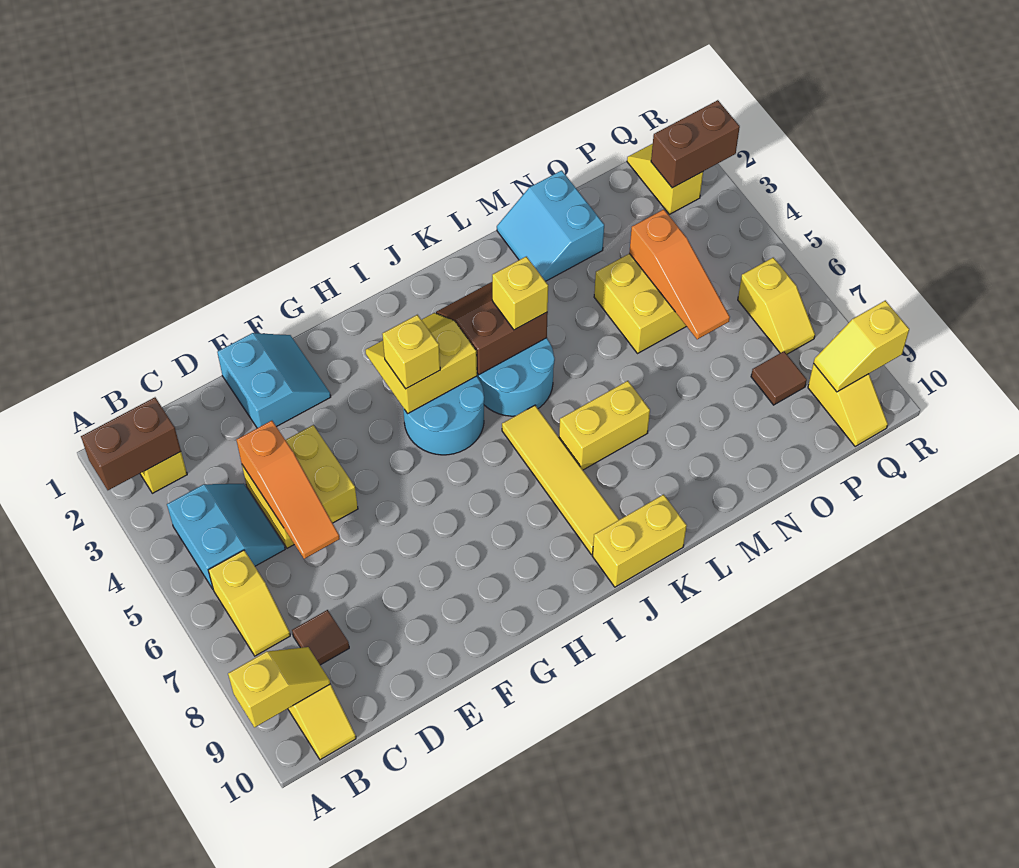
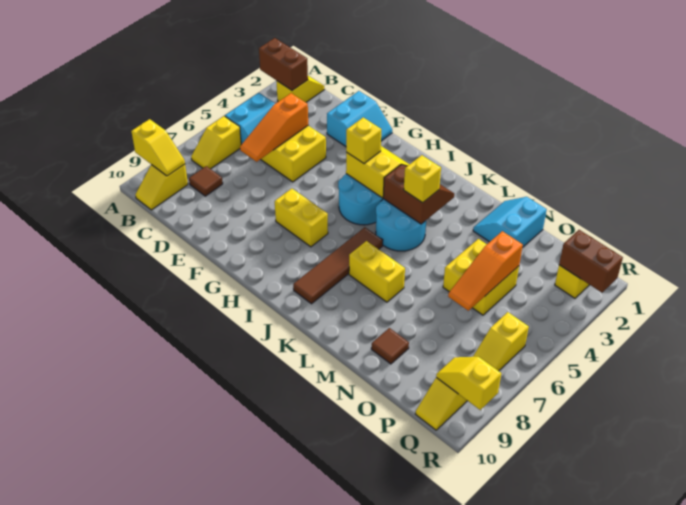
yellow tile J6:J9 level 1 -> brown tile J6:J9 level 1
yellow brick J10:K10 level 1 -> yellow brick G7:H7 level 1
brown tile P8 level 1 -> brown tile N9 level 1

